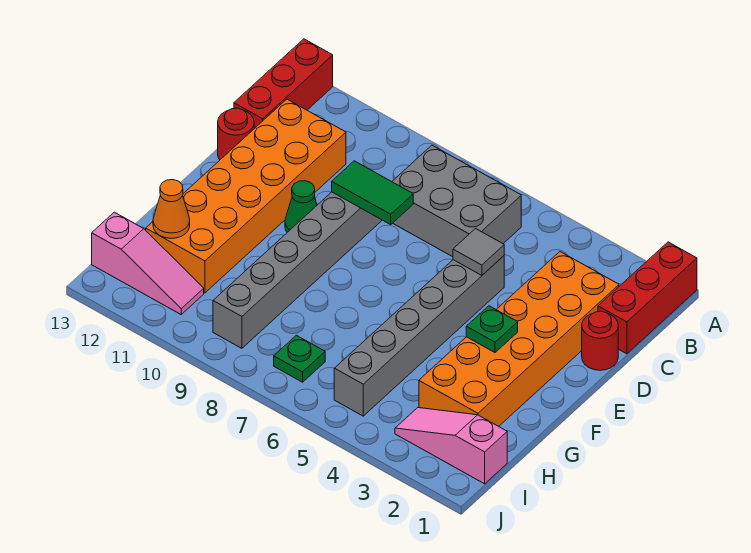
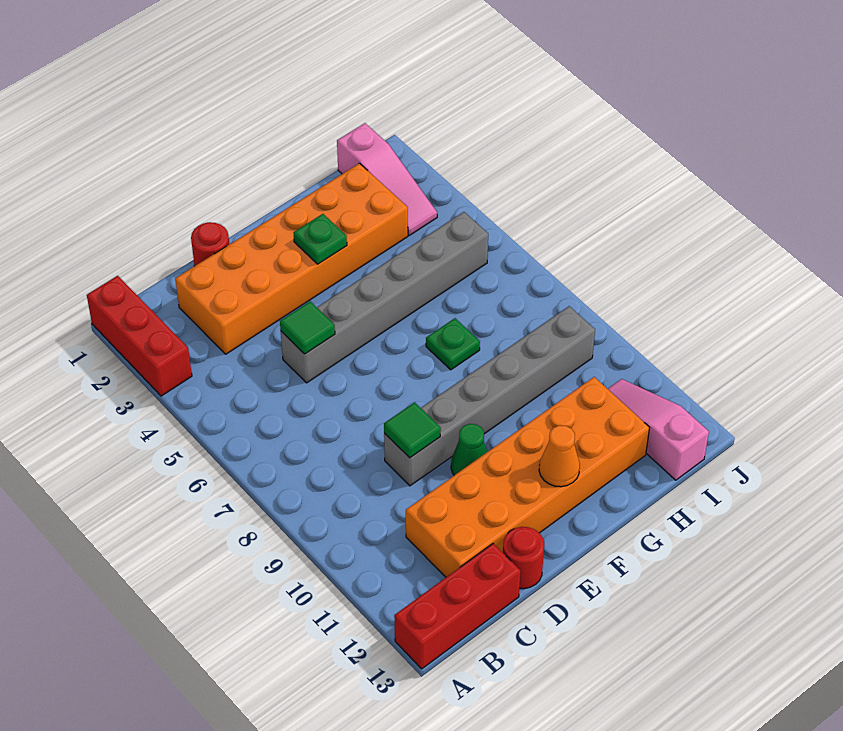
red brick A1:C1 level 1 -> red brick A1:A3 level 1
grey brick B6:C8 level 1 -> none
grey tile D5 level 2 -> green tile D5 level 2
green tile D8:D9 level 2 -> green tile D9 level 2
orange cone H12 level 2 -> orange cone F12 level 2
green plate I7 level 1 -> green plate G7 level 1

